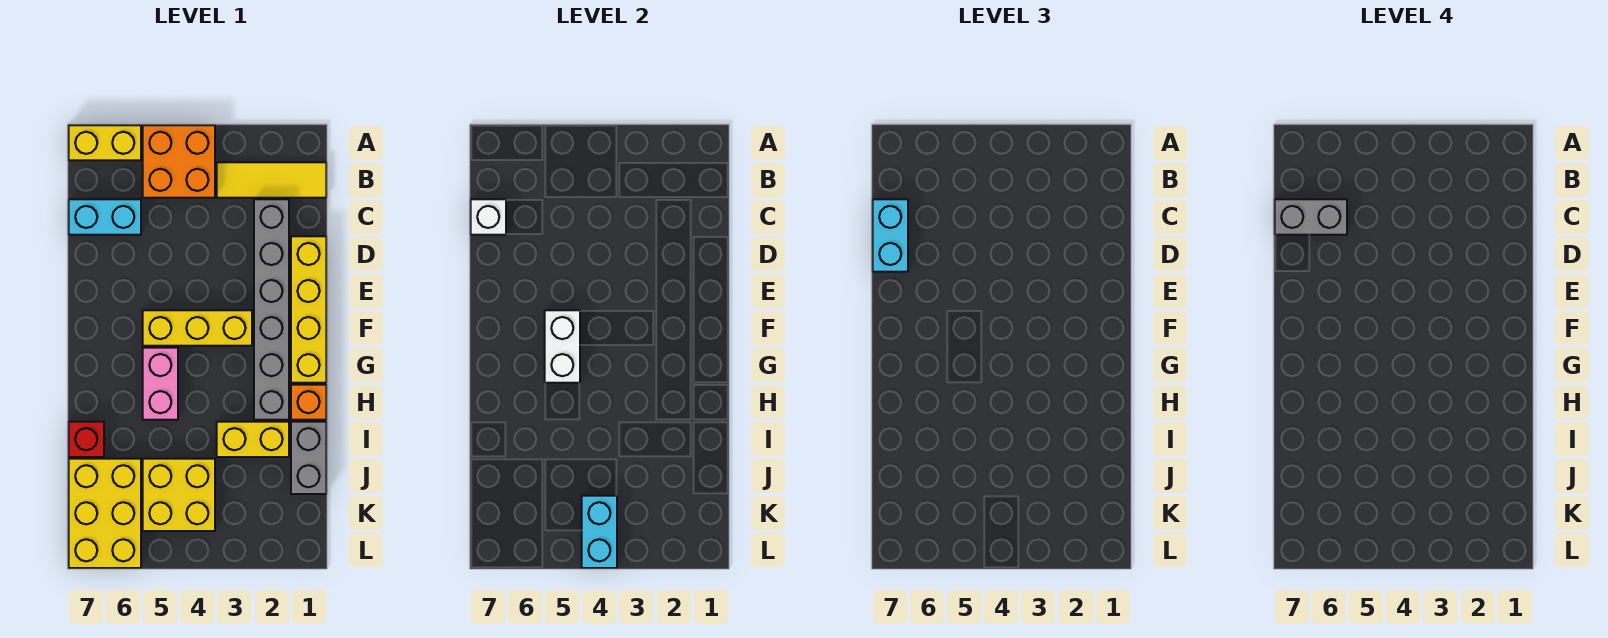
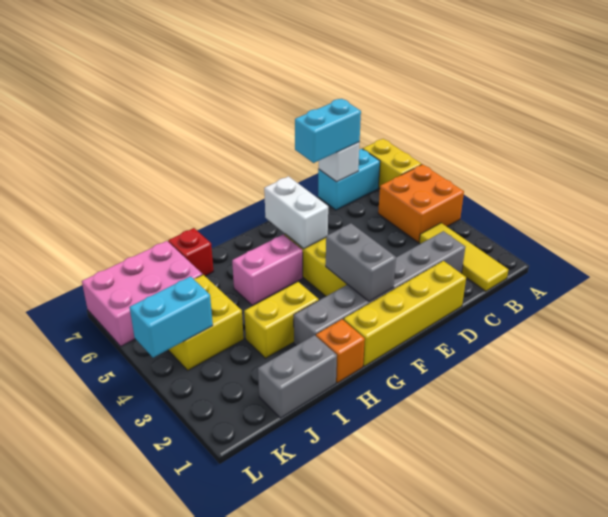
cyan brick C6:C7 level 1 -> cyan brick B7:C7 level 1
grey brick C6:C7 level 4 -> grey brick F2:F3 level 2
white brick F5:G5 level 2 -> white brick F5:F6 level 2
yellow brick I2:I3 level 1 -> yellow brick H3:I3 level 1
yellow brick J6:L7 level 1 -> pink brick J6:L7 level 1

